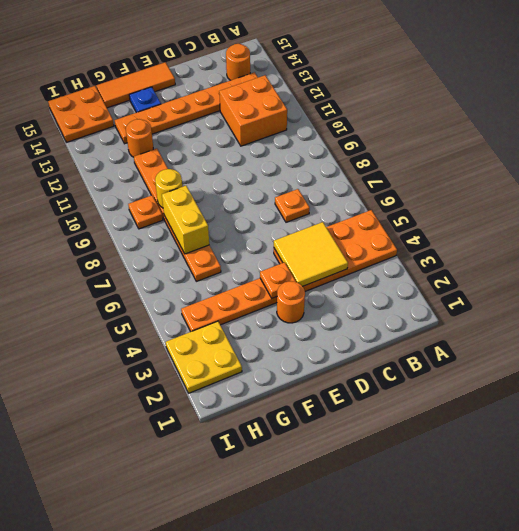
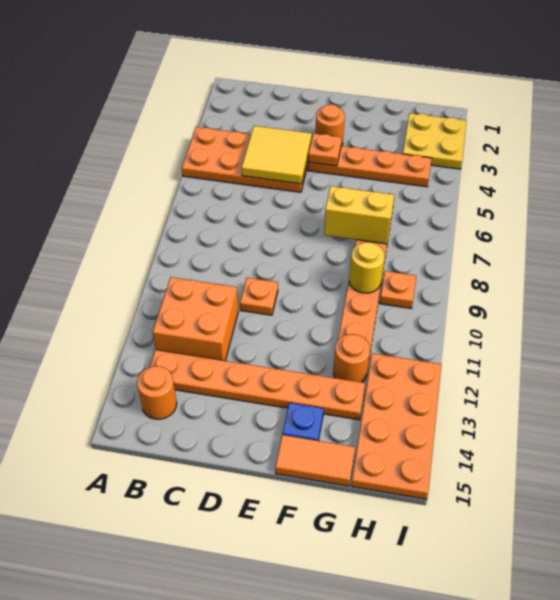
orange plate C7 level 1 -> orange plate D10 level 1
orange tile E15:G15 level 1 -> orange tile F15:G15 level 1
yellow brick G7:G8 level 2 -> yellow brick F7:G7 level 2
orange plate H14:I15 level 1 -> orange plate H12:I15 level 1

